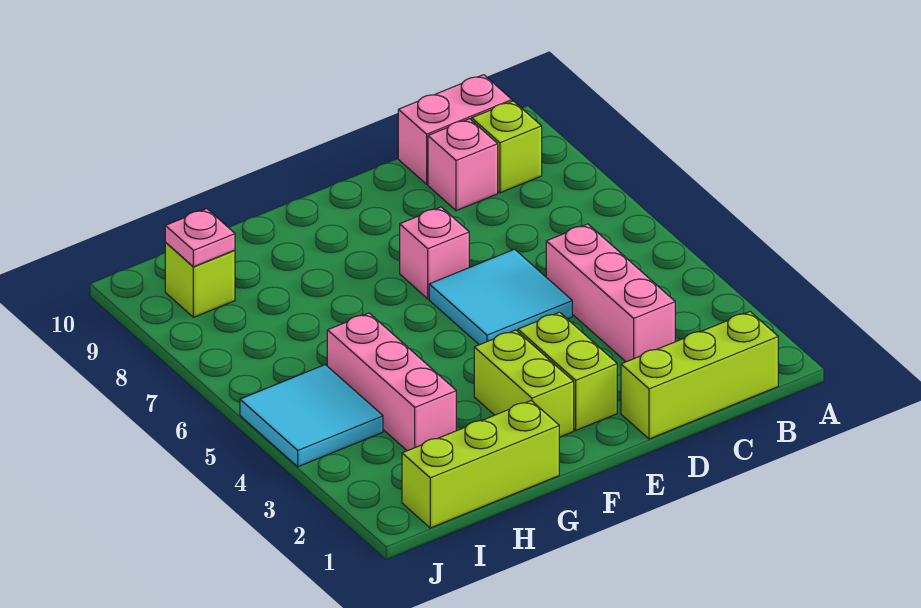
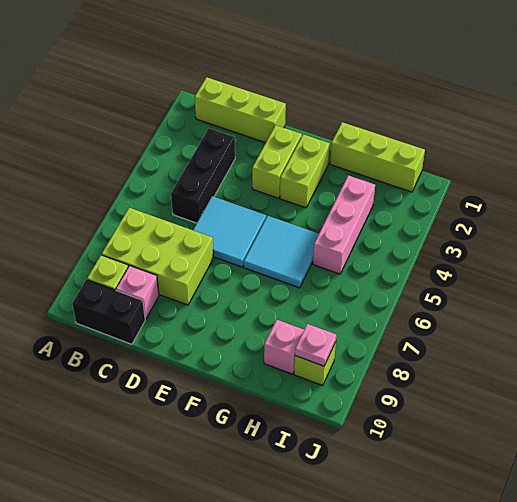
none -> lime brick B7:D8 level 1
pink brick B10:C10 level 1 -> black brick B10:C10 level 1
pink brick C3:C5 level 1 -> black brick C3:C5 level 1
pink brick E7 level 1 -> pink brick H9 level 1
cyan tile I4:J5 level 1 -> cyan tile F5:G6 level 1

